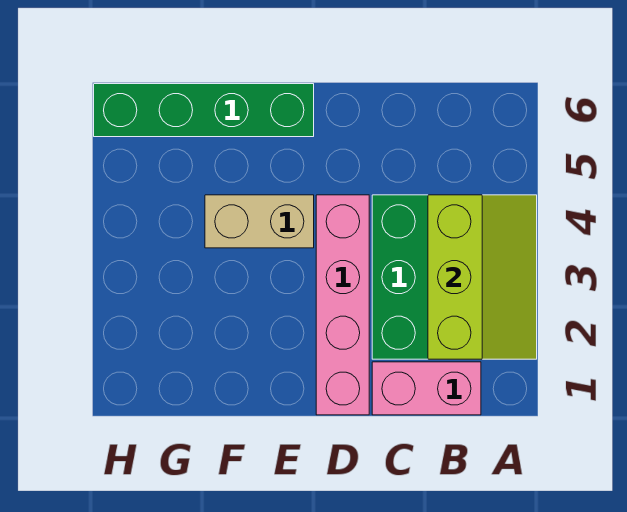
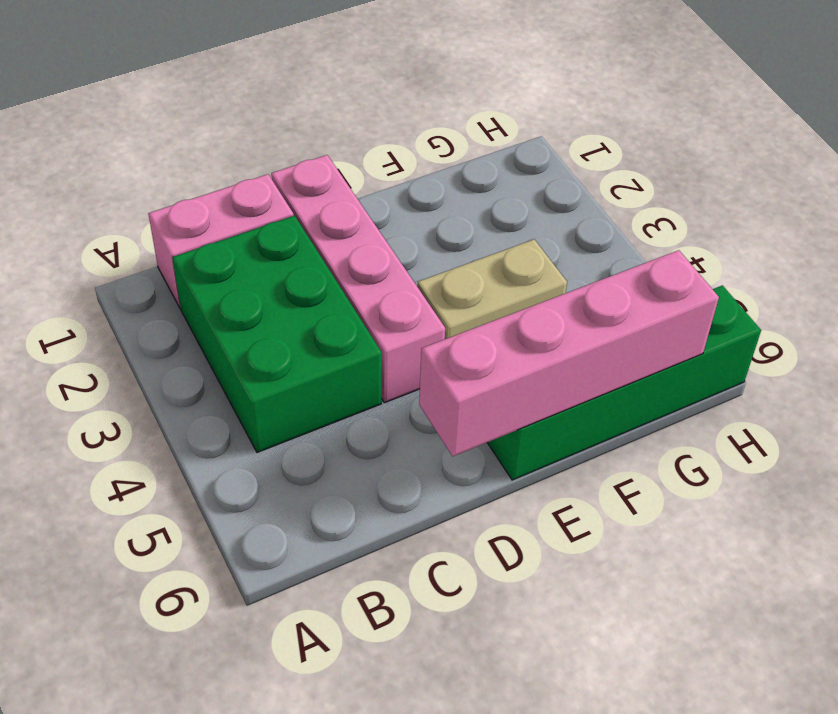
lime slope A2:B4 level 2 top B -> none
none -> pink brick D6:G6 level 2

